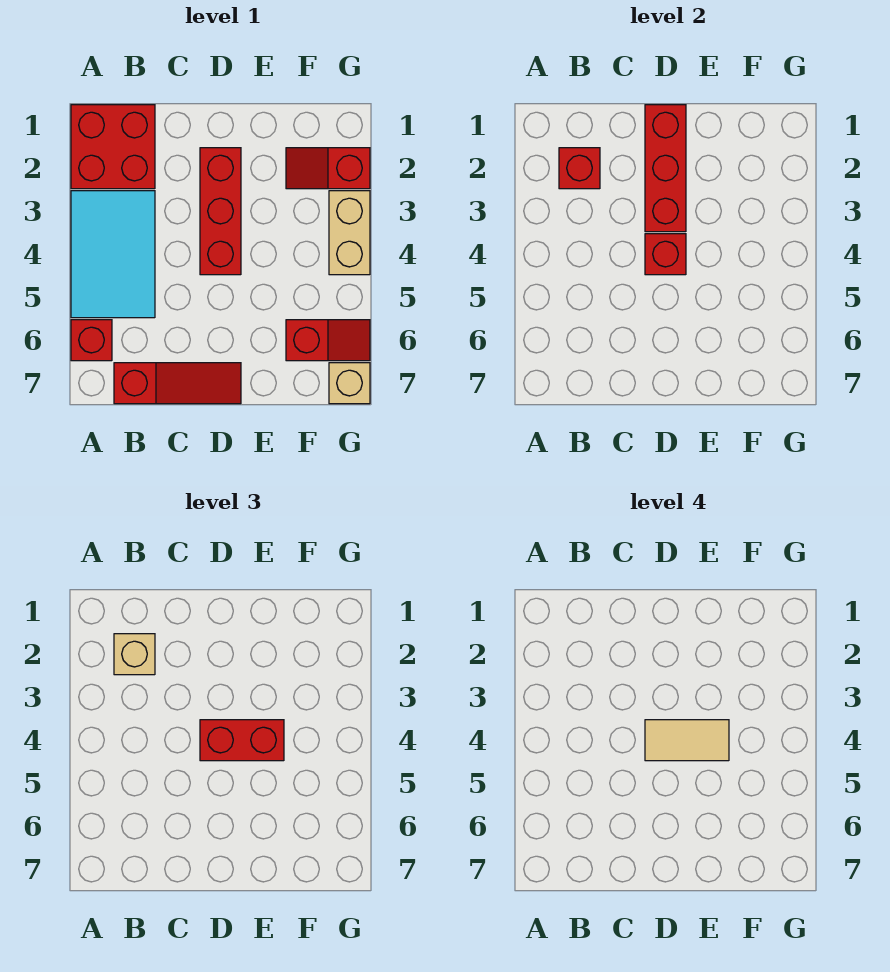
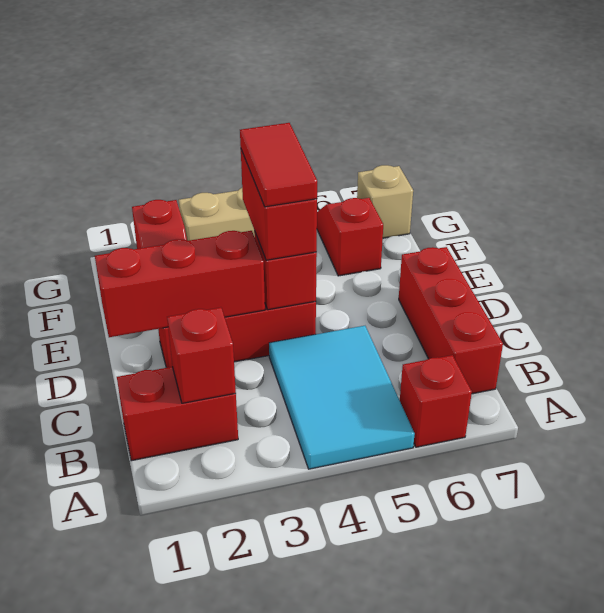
red brick A1:B2 level 1 -> red brick B1:B2 level 1
cyan tile A3:B5 level 1 -> cyan tile A4:C5 level 1
tan brick B2 level 3 -> none
red slope B7:D7 level 1 top B -> red brick B7:D7 level 1
tan tile D4:E4 level 4 -> red tile D4:E4 level 4

